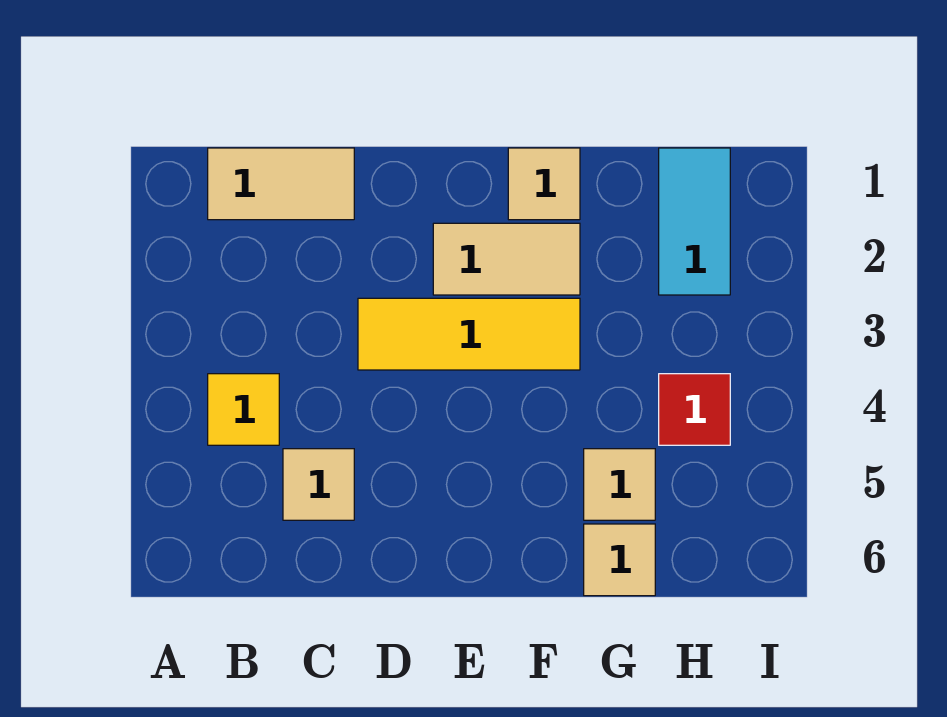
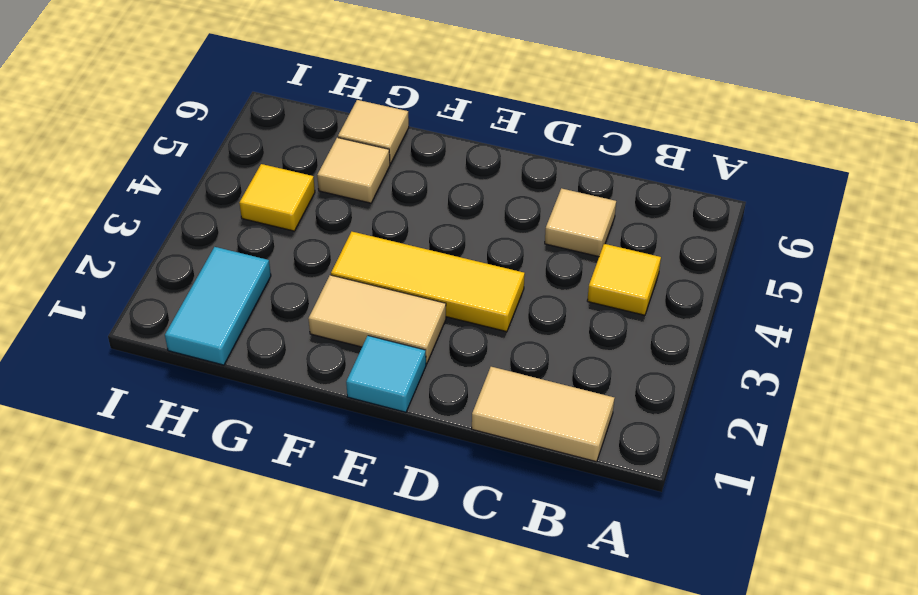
none -> cyan tile E1 level 1
tan tile F1 level 1 -> none
red tile H4 level 1 -> yellow tile H4 level 1

